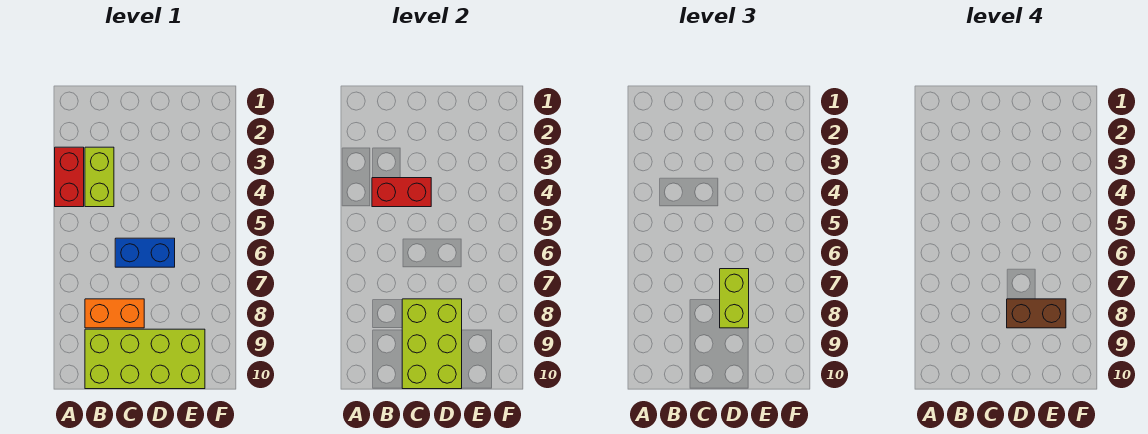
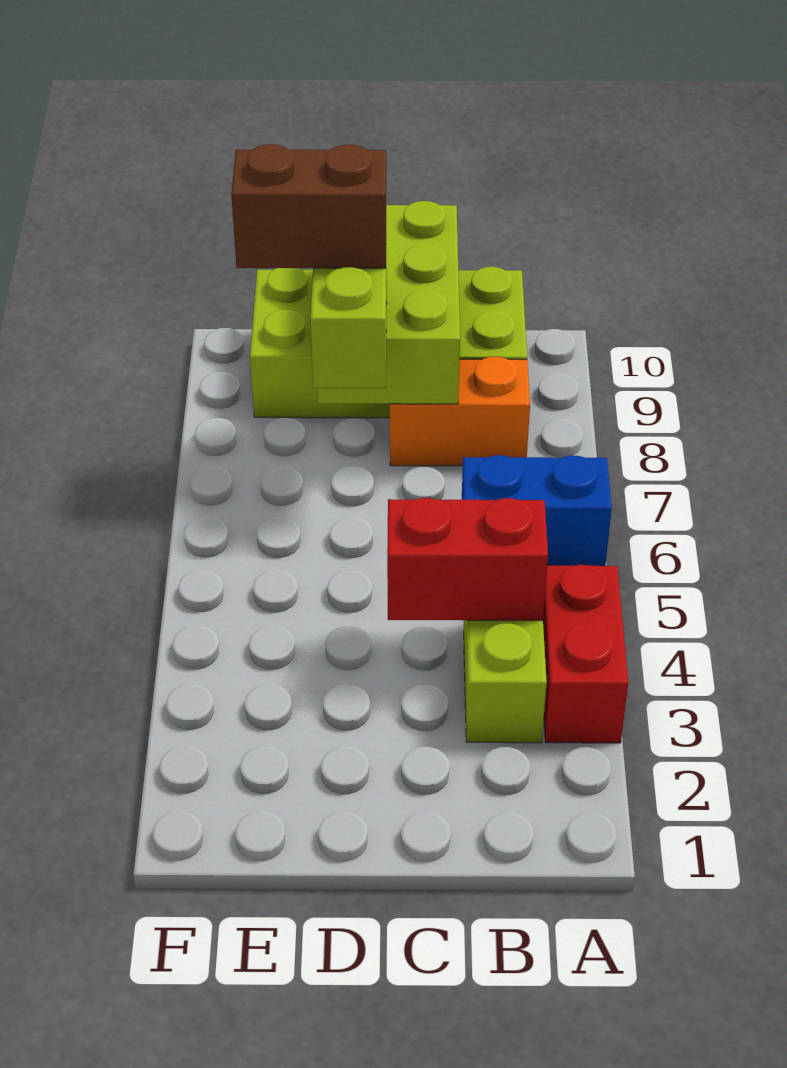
blue brick C6:D6 level 1 -> blue brick A6:B6 level 1

